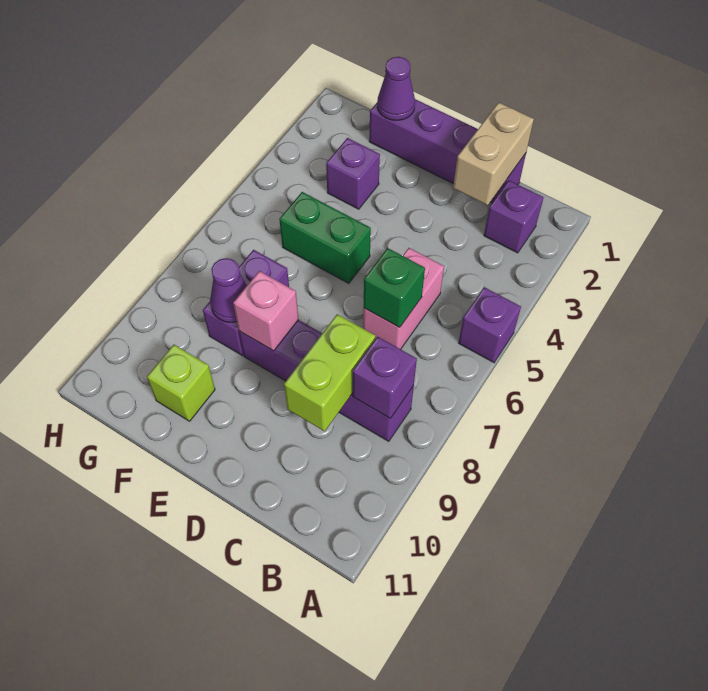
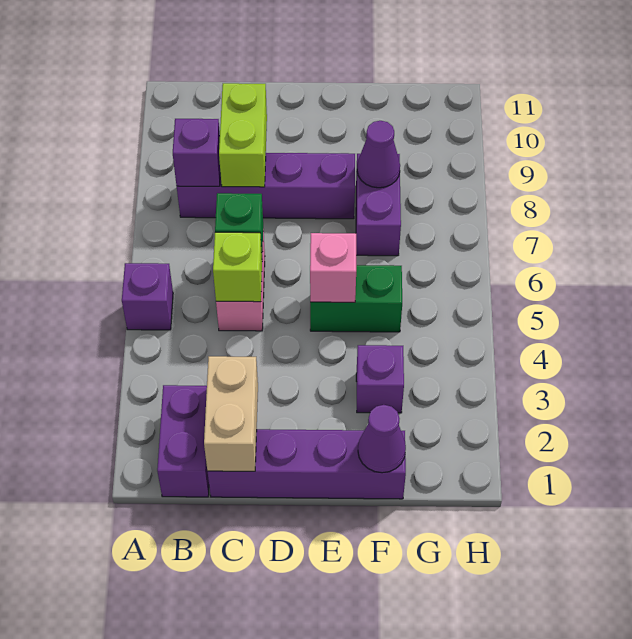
purple brick B2 level 1 -> purple brick B1:B2 level 1
pink brick E8 level 2 -> pink brick E5 level 2
lime brick F10 level 1 -> lime brick C5 level 2

